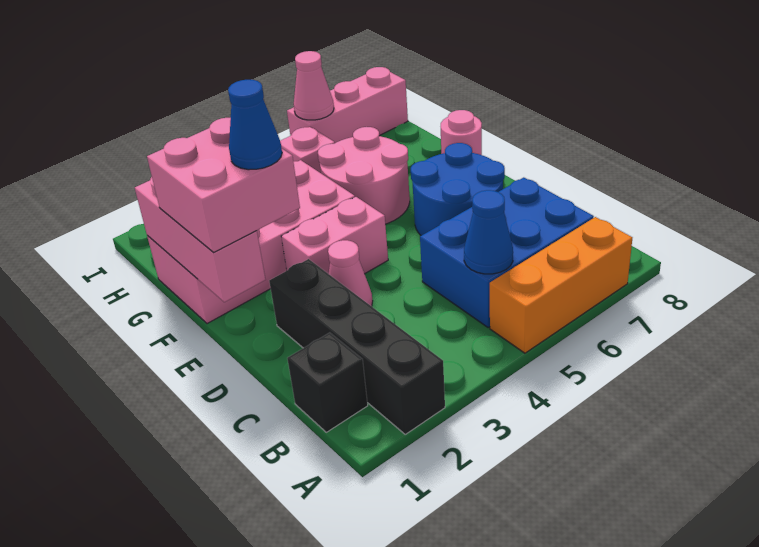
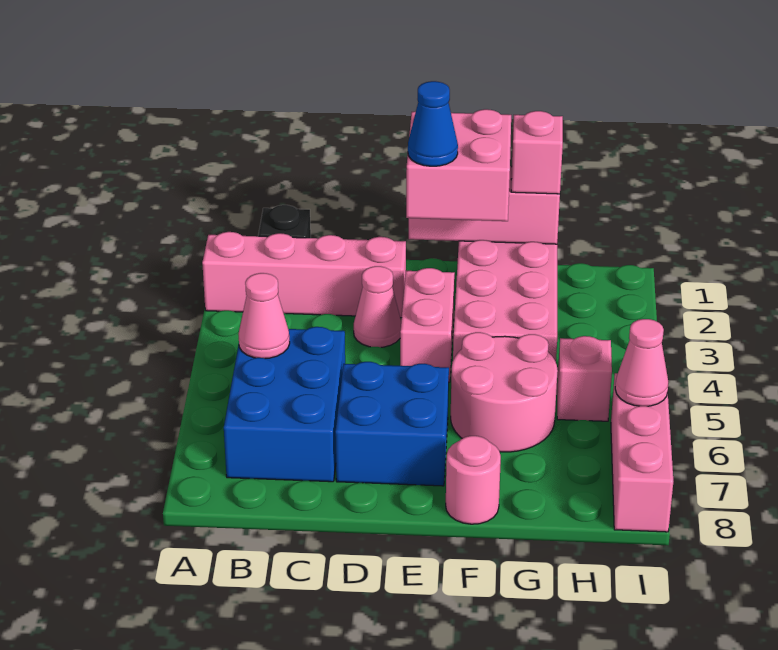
black brick A2:D2 level 1 -> pink brick A2:D2 level 1
orange brick A5:A7 level 1 -> none
blue cone B5 level 2 -> pink cone B5 level 2
blue round brick D6:E7 level 1 -> blue brick D6:E7 level 1
none -> pink brick G1 level 3

